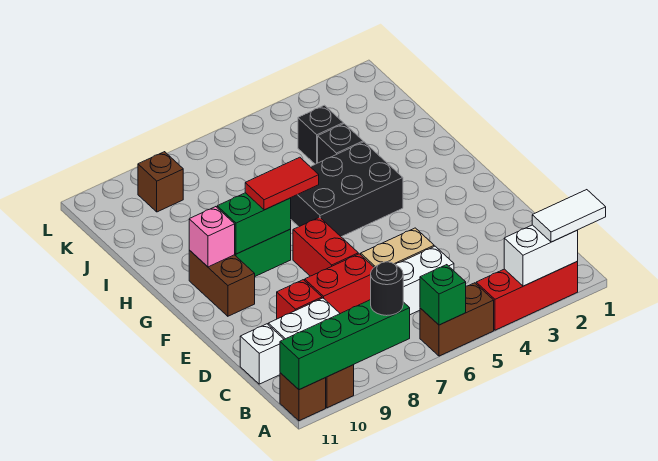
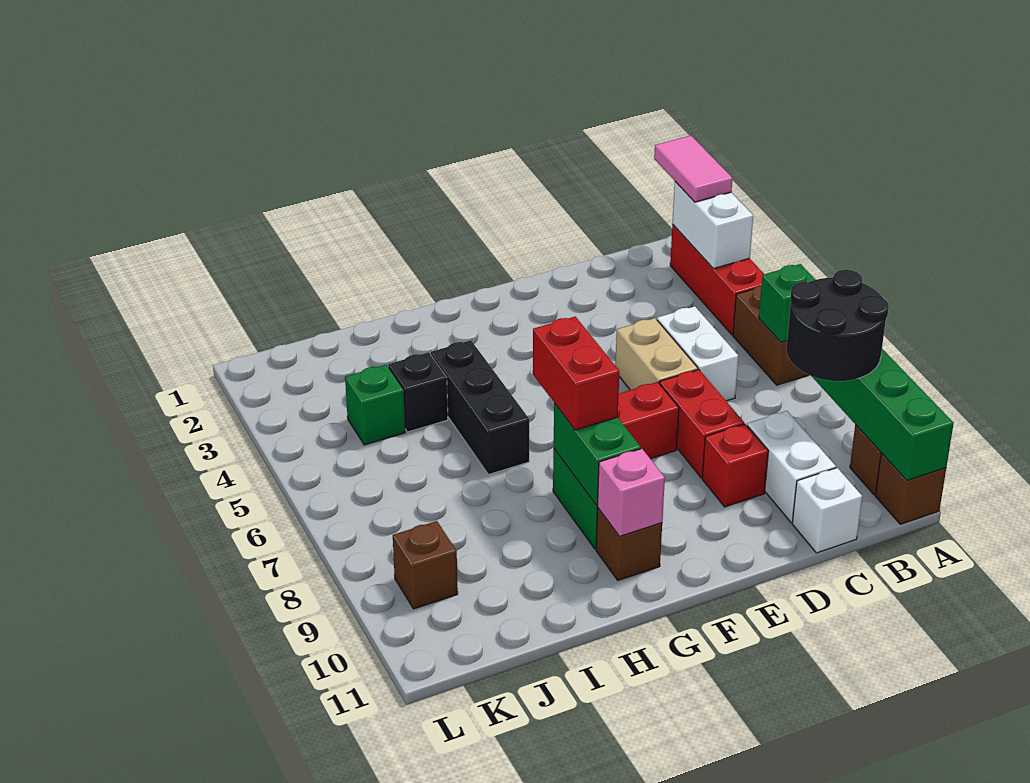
white tile A1:A2 level 3 -> pink tile A1:A2 level 3
black round brick A8 level 3 -> black round brick A8:B9 level 3
brown brick F10:G10 level 1 -> brown brick G10 level 1
black brick G4:H6 level 1 -> black brick H4:H6 level 1
red tile G7:G8 level 3 -> red brick G7:G8 level 3
black brick J4 level 1 -> green brick J4 level 1

